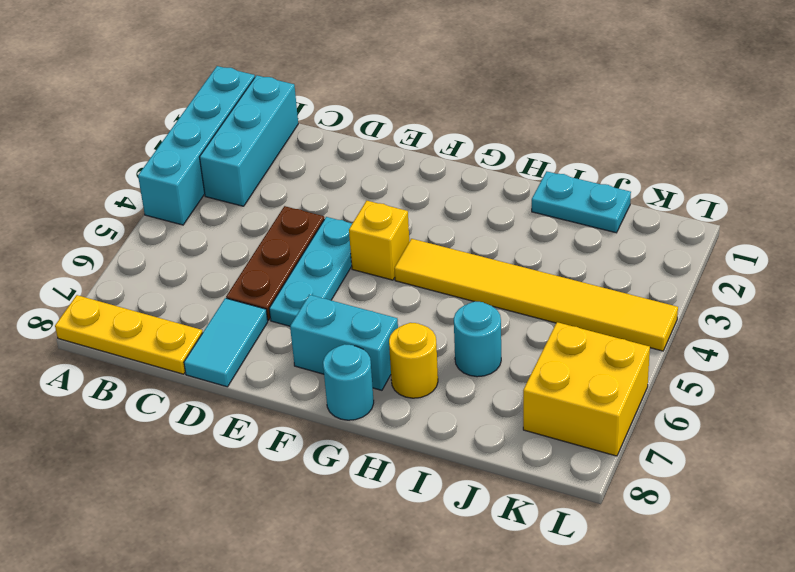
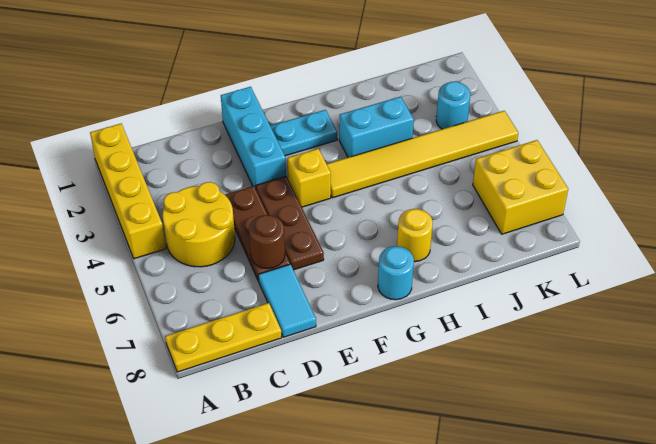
cyan brick A1:A4 level 1 -> yellow brick A1:A4 level 1
cyan brick B1:B3 level 1 -> cyan brick E1:E3 level 1
none -> yellow round brick B4:C5 level 1
none -> brown round brick D6 level 2
cyan plate E4:E6 level 1 -> brown plate E4:E6 level 1
cyan brick F7:G7 level 1 -> cyan brick H3:I3 level 1
cyan plate I1:J1 level 1 -> cyan plate F2:G2 level 1
cyan round brick I6 level 1 -> cyan round brick K3 level 1

